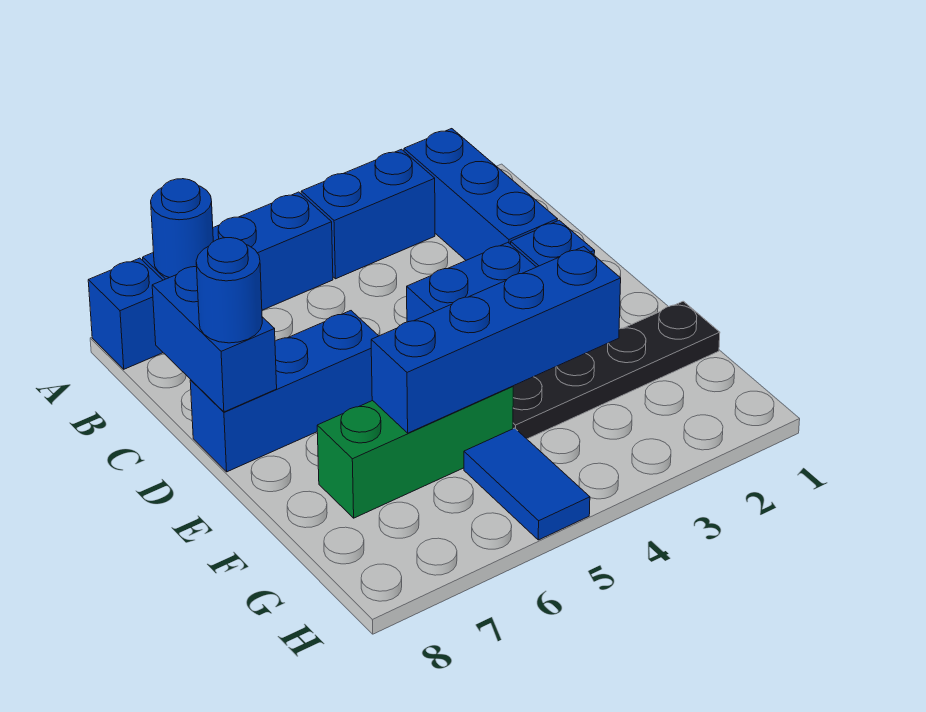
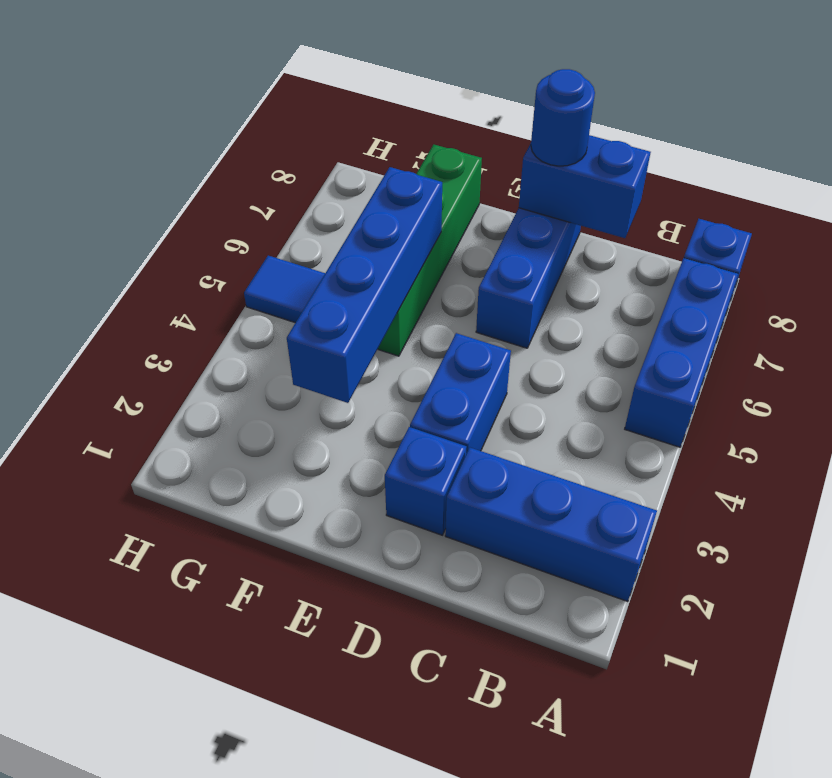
blue brick A3:A4 level 1 -> none
blue round brick A7 level 2 -> none
black plate F1:F4 level 1 -> none
green brick F5:F7 level 1 -> green brick F5:F8 level 1

